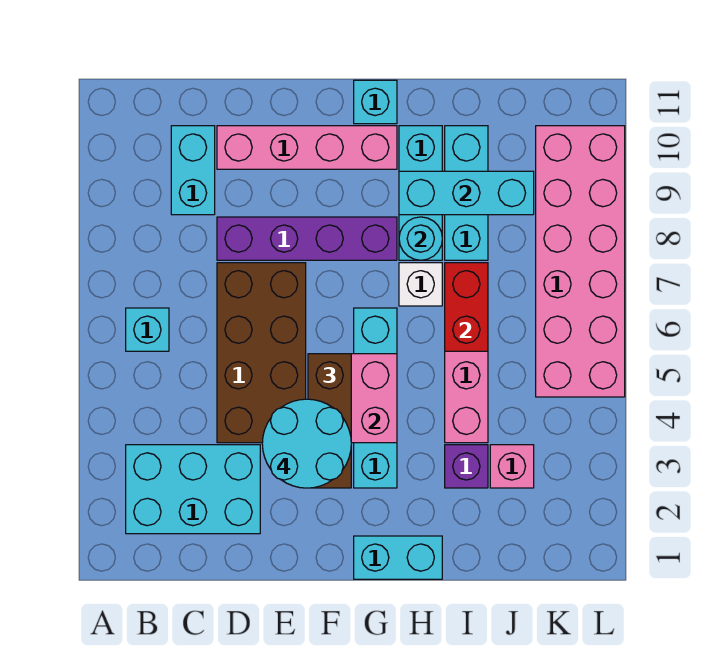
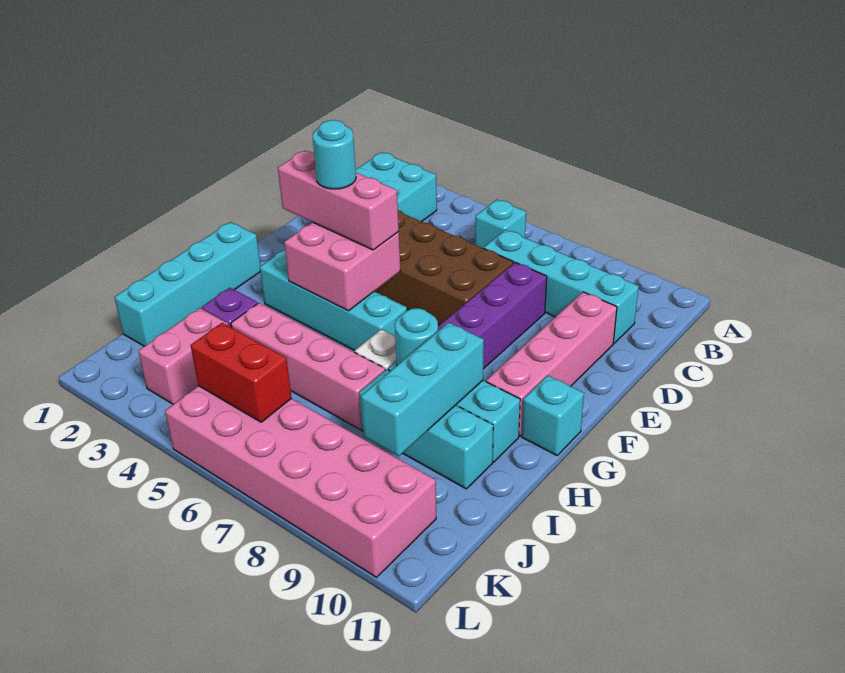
cyan brick C9:C10 level 1 -> cyan brick C7:C10 level 1
cyan round brick E3:F4 level 4 -> cyan round brick F4 level 4
brown brick F3:F5 level 3 -> pink brick F3:F5 level 3
cyan brick G1:H1 level 1 -> cyan brick G1:J1 level 1
red brick I6:I7 level 2 -> red brick K5:K6 level 2
pink brick J3 level 1 -> pink brick J3:K3 level 1

